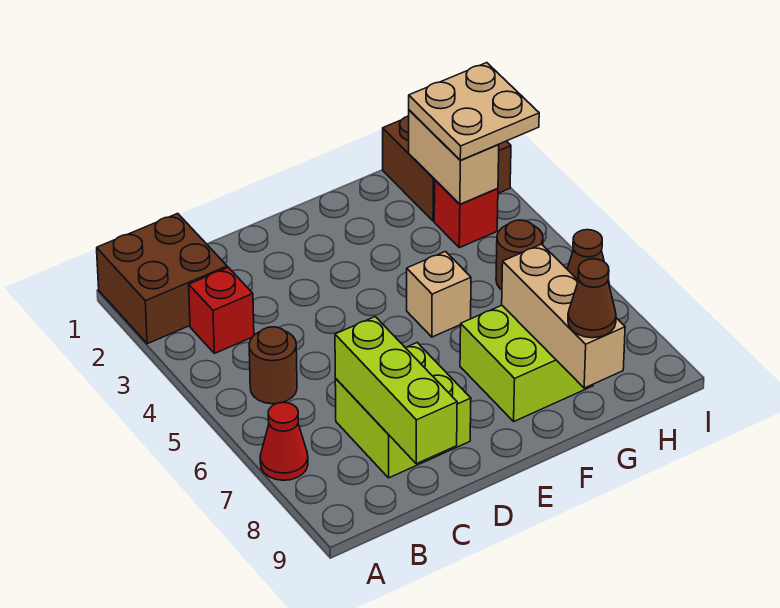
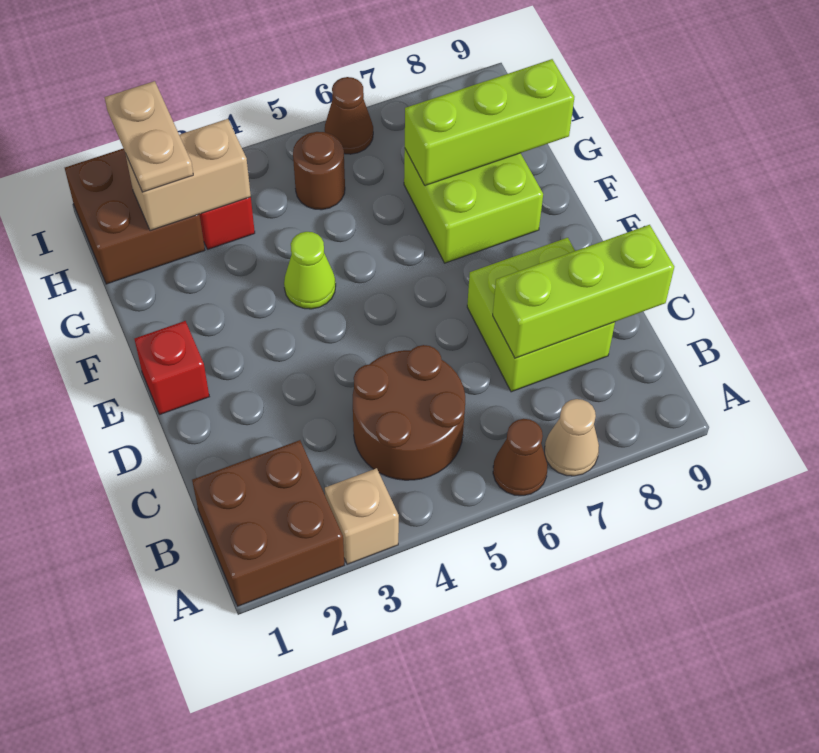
red cone A7 level 1 -> tan cone A7 level 1
red brick B3 level 1 -> red brick E1 level 1
brown round brick B5 level 1 -> brown round brick B4:C5 level 1
none -> lime cone F4 level 1
tan brick F5 level 1 -> tan brick A3 level 1
tan brick G7:G9 level 2 -> lime brick G7:G9 level 2
brown cone G9 level 3 -> brown cone A6 level 1
tan plate H2:I3 level 3 -> tan plate H2:I2 level 3

